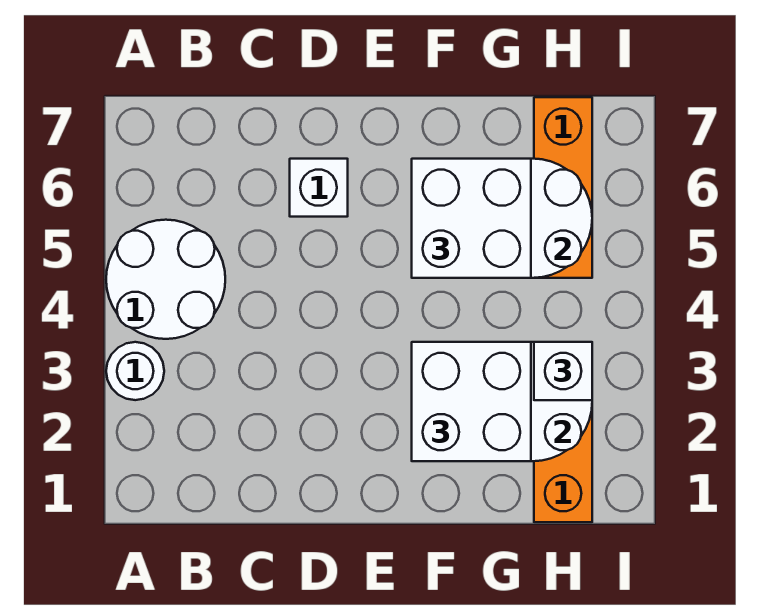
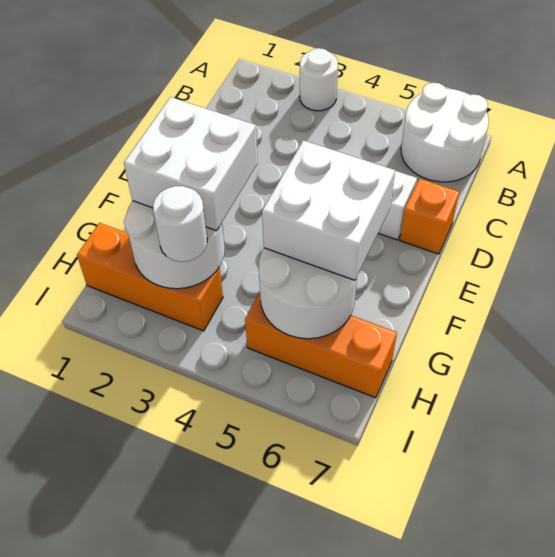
white round brick A4:B5 level 1 -> white round brick A6:B7 level 1
none -> orange brick D7 level 1
white brick H3 level 3 -> white round brick H3 level 3

